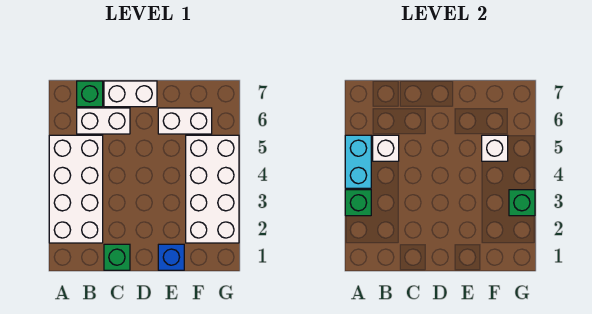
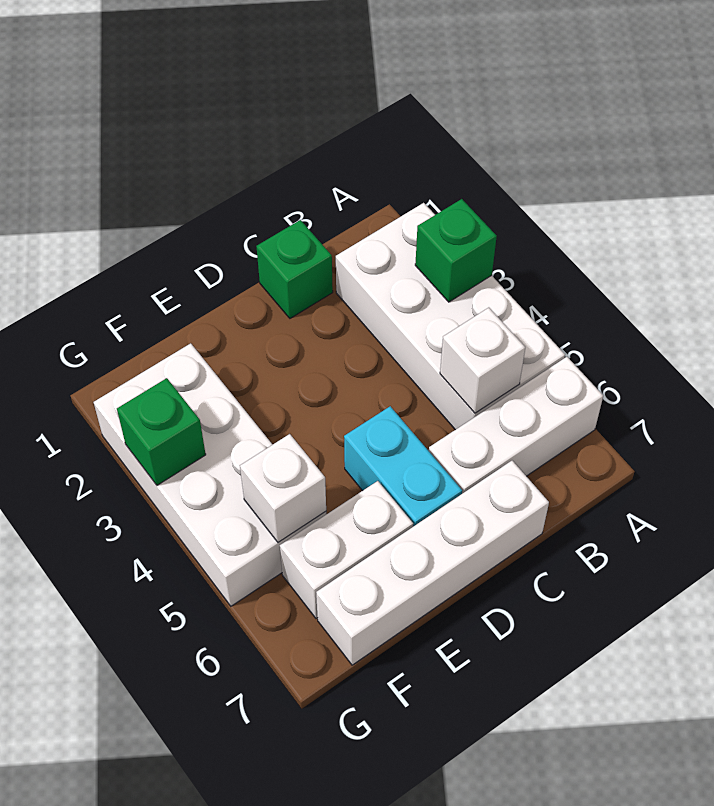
cyan brick A4:A5 level 2 -> cyan brick D5:D6 level 1
white brick B6:C6 level 1 -> white brick A6:C6 level 1
green brick B7 level 1 -> none
white brick C7:D7 level 1 -> white brick C7:F7 level 1
blue brick E1 level 1 -> none

